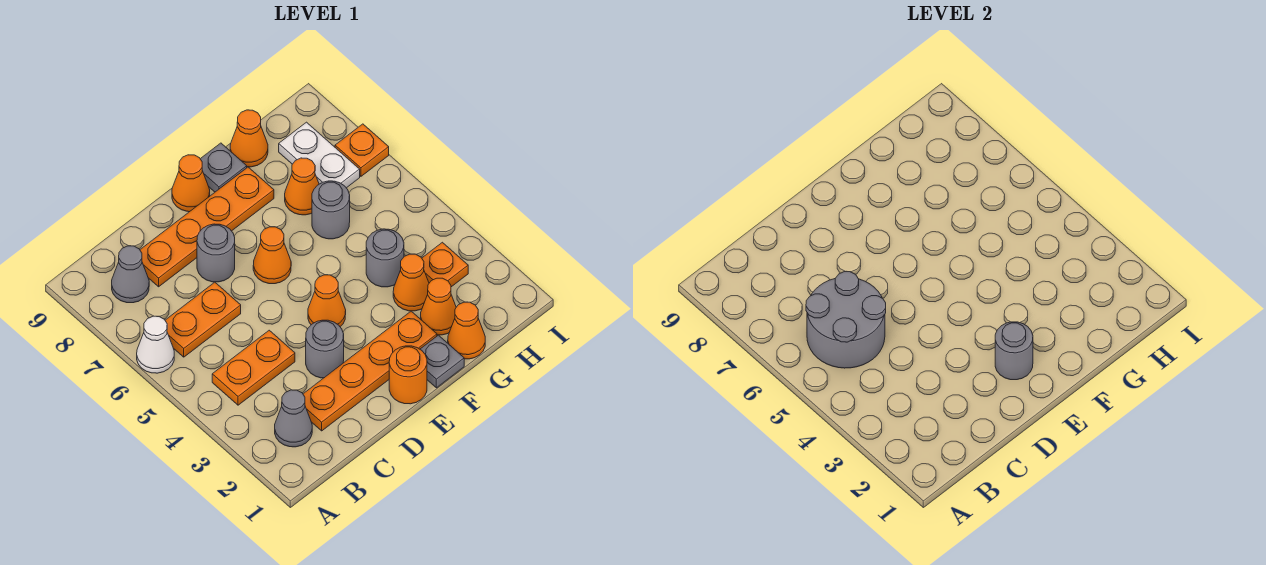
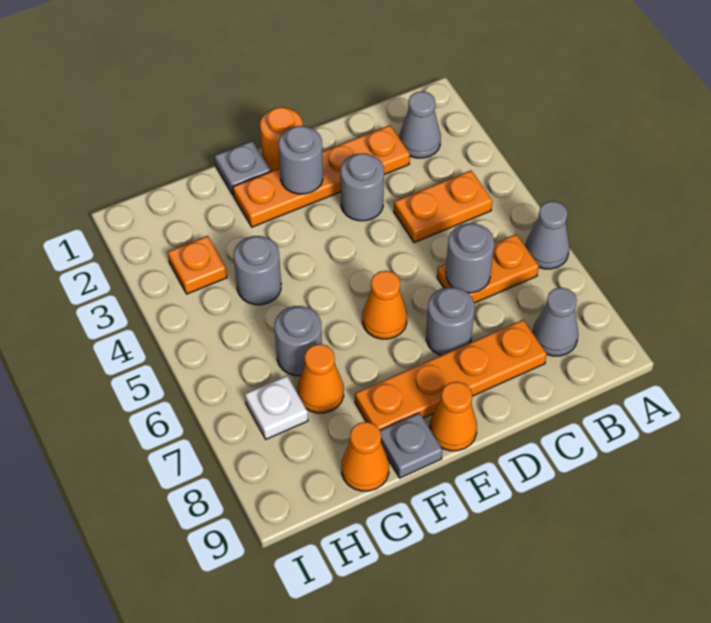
white cone A6 level 1 -> grey cone A6 level 1
grey round brick B5:C6 level 2 -> grey round brick C6 level 2
orange cone E4 level 1 -> none
orange cone G1 level 1 -> none
orange cone G2 level 1 -> none
orange cone G3 level 1 -> none
white plate H7:H8 level 1 -> white plate H7 level 1
orange plate I7 level 1 -> none

